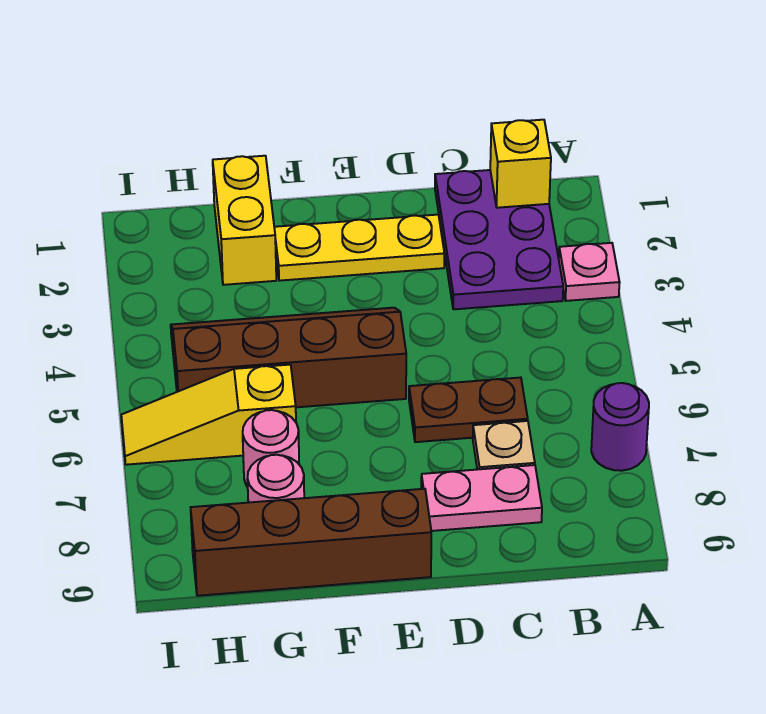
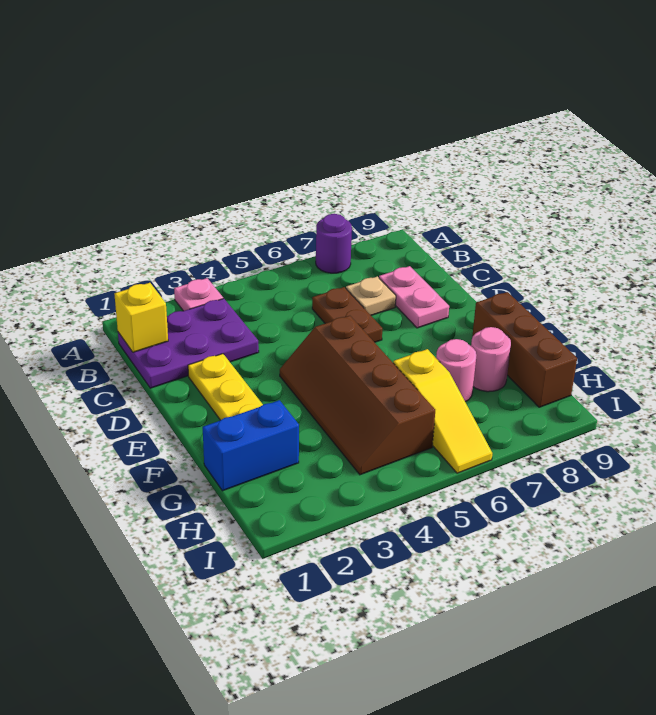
brown brick E9:H9 level 1 -> brown brick F9:H9 level 1
yellow brick G1:G2 level 1 -> blue brick G1:G2 level 1

